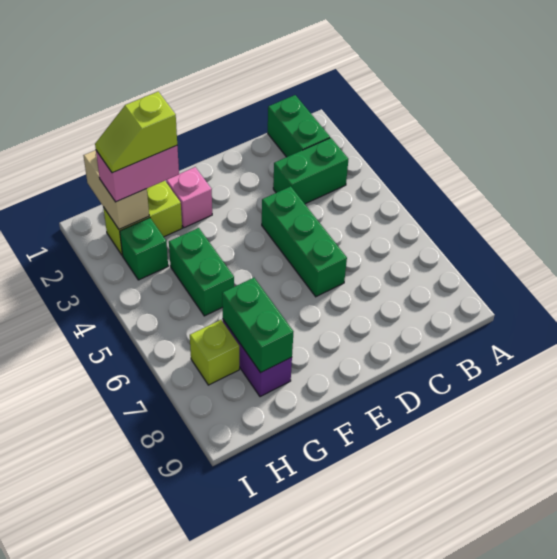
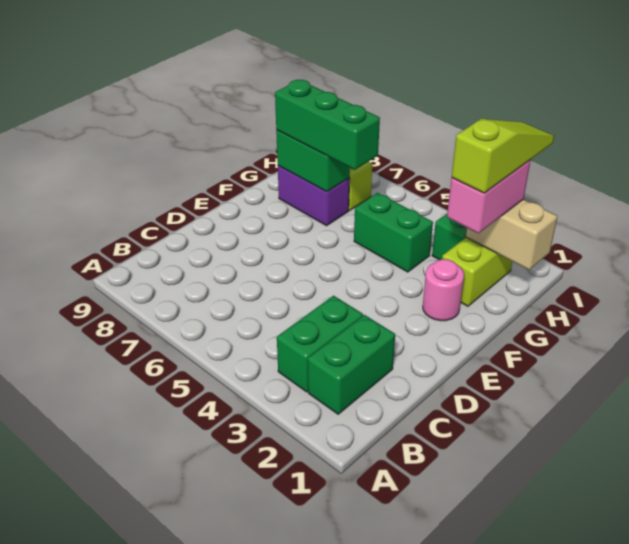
green brick B1:B2 level 1 -> green brick B2:C2 level 1
green brick D4:D6 level 1 -> green brick G6:G8 level 3
pink brick F2 level 1 -> pink round brick F2 level 1
lime slope G2:H2 level 4 top G -> lime slope G2:I2 level 4 top G

